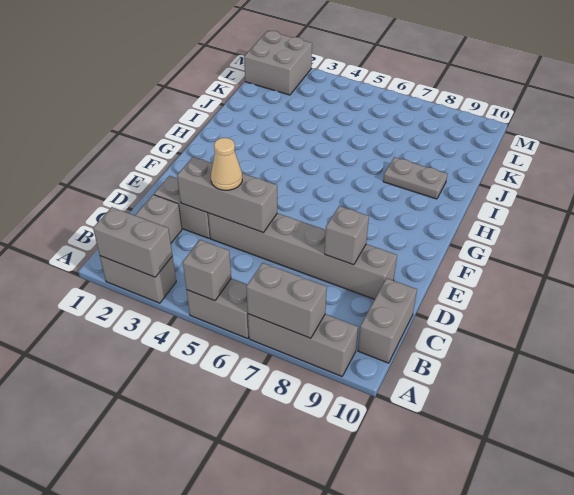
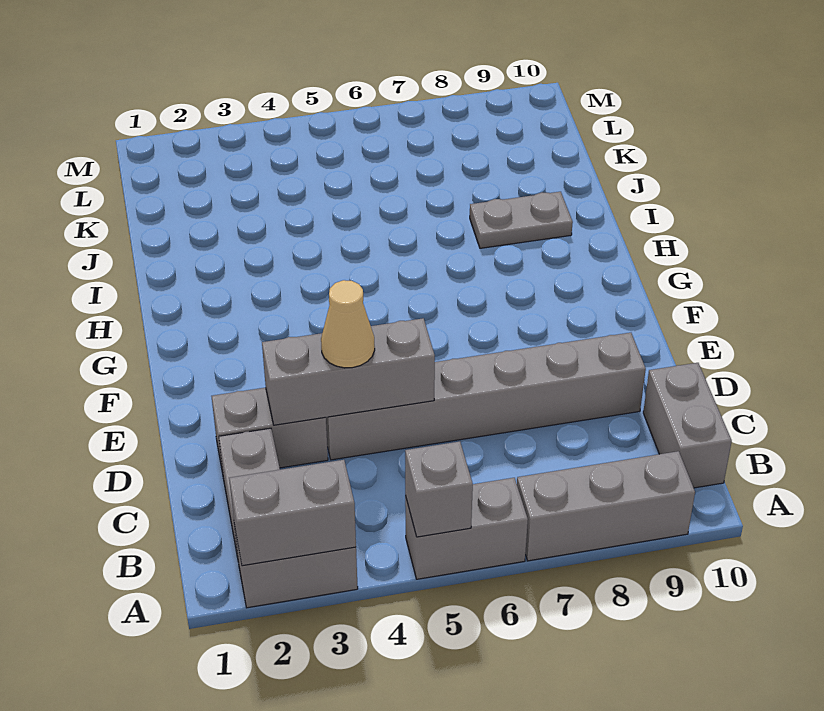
grey brick A7:A8 level 2 -> none
grey brick D8 level 2 -> none
grey brick L1:M2 level 1 -> none

